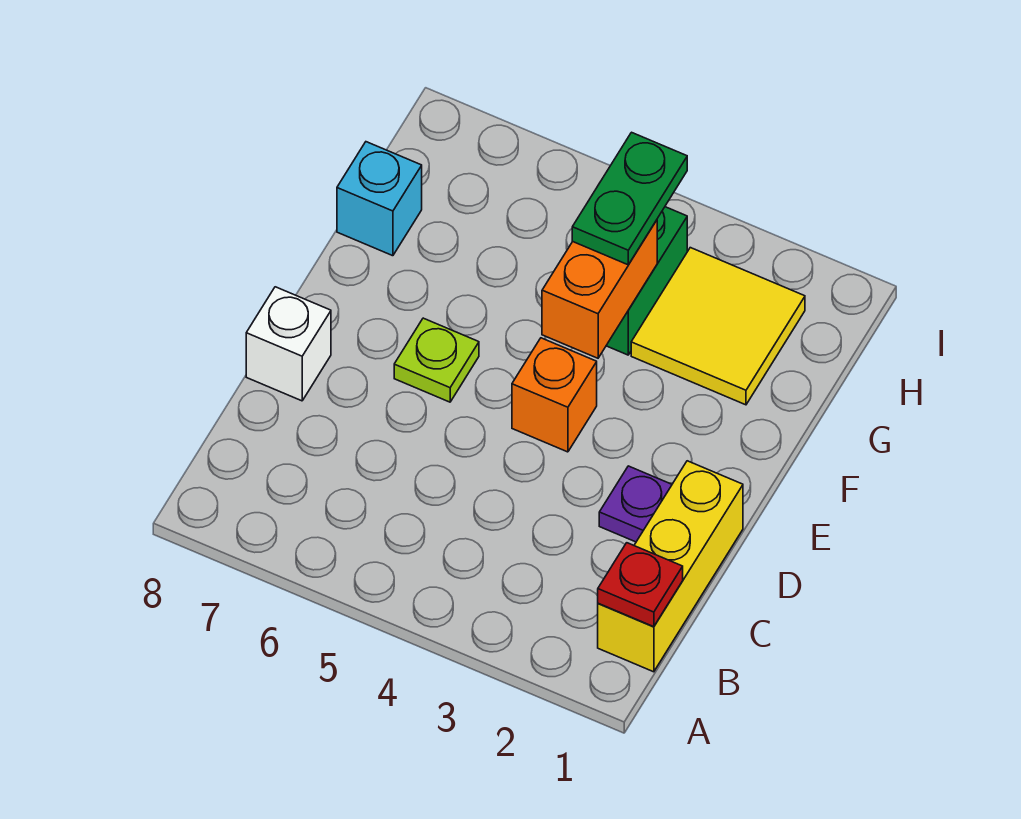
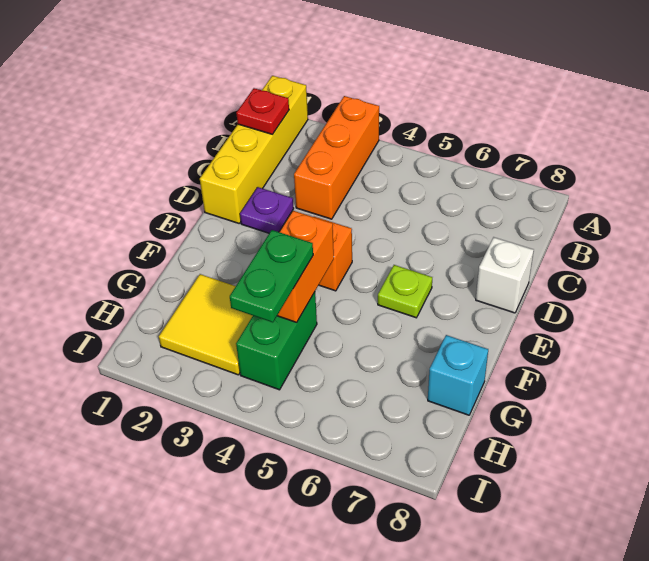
none -> orange brick A3:C3 level 1
yellow brick B1:D1 level 1 -> yellow brick A1:D1 level 1

